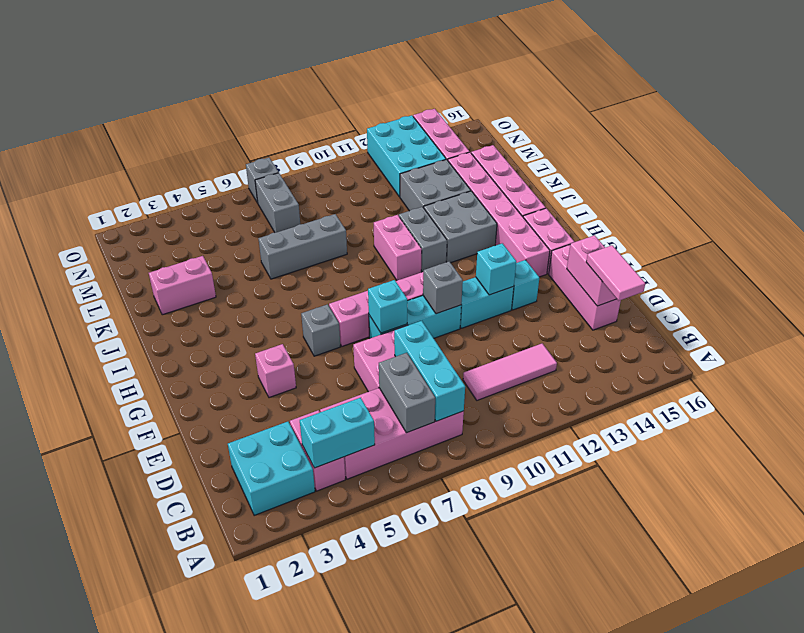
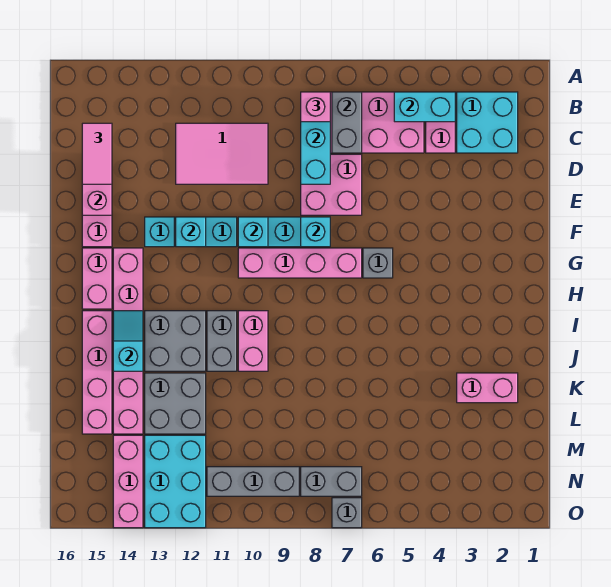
pink tile C10:C12 level 1 -> pink tile C10:D12 level 1
pink brick F4 level 1 -> pink brick B8 level 3
grey brick F10 level 2 -> cyan brick F10 level 2
none -> cyan slope I14:J14 level 2 top J
grey brick K6:K8 level 1 -> grey brick N9:N11 level 1
grey brick M7:N7 level 1 -> grey brick N7:N8 level 1

